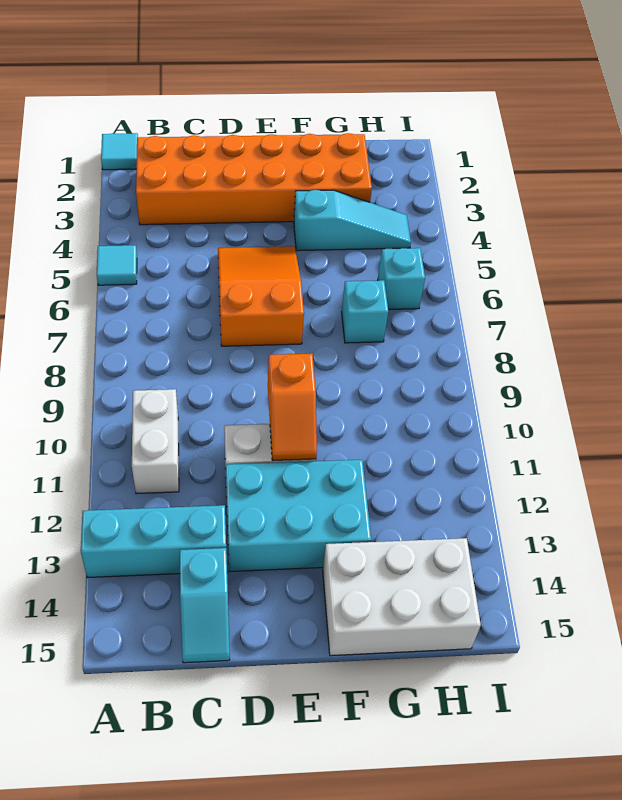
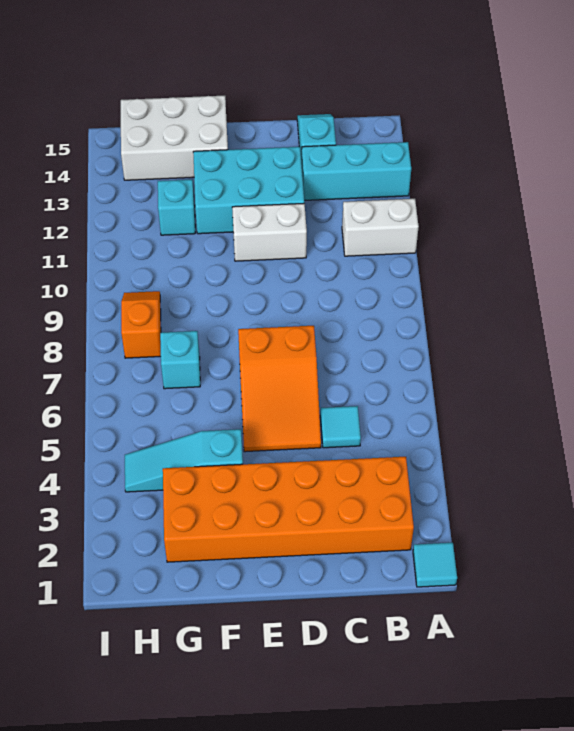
cyan tile A5 level 1 -> cyan tile C5 level 1
white brick B10:B11 level 1 -> white brick A11:B11 level 1
orange slope E10:E11 level 2 top 10 -> orange slope H8:H9 level 1 top 8
cyan brick H6 level 1 -> cyan brick G12 level 1

